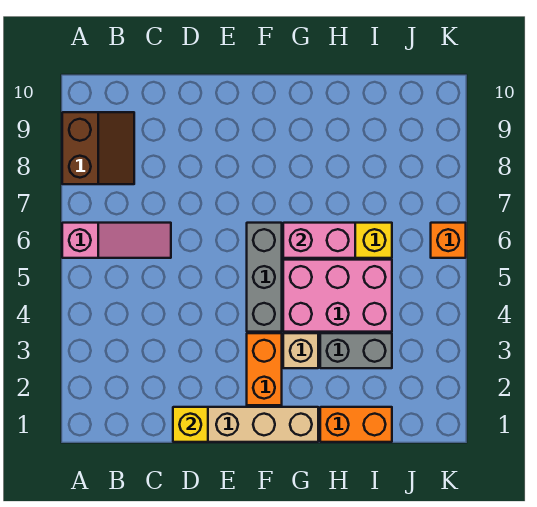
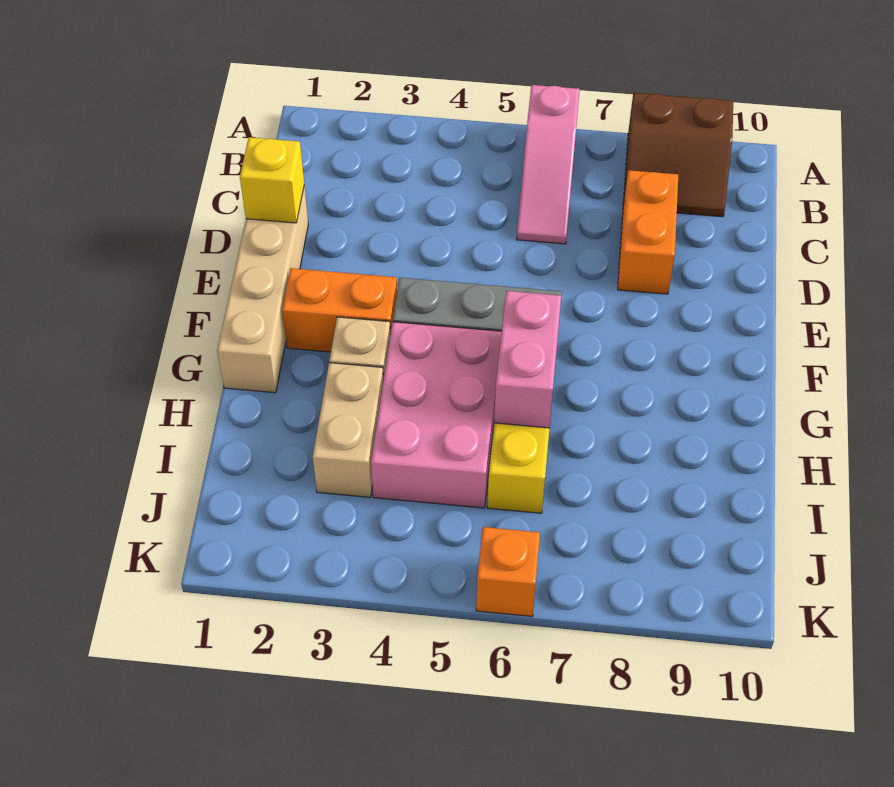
orange brick H1:I1 level 1 -> orange brick C8:D8 level 1
grey brick H3:I3 level 1 -> tan brick H3:I3 level 1

